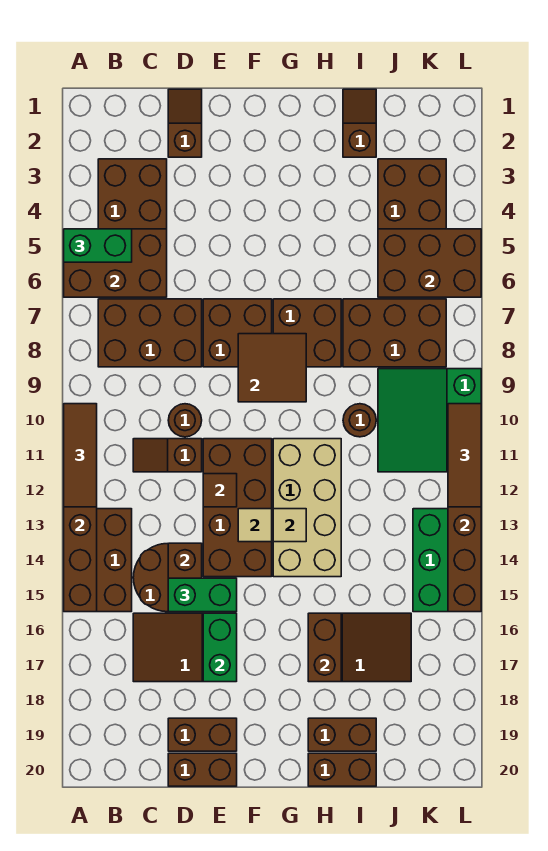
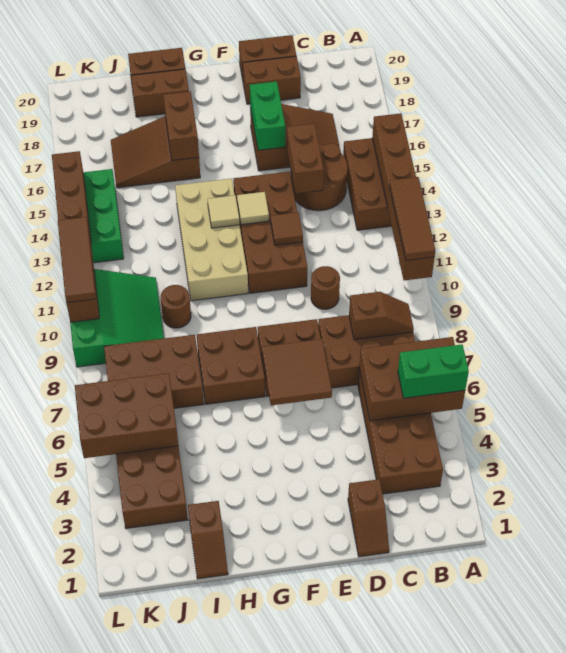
brown slope C11:D11 level 1 top D -> brown slope B8:C8 level 2 top C
green brick D15:E15 level 3 -> none
brown tile F8:G9 level 2 -> brown tile E6:F7 level 2

